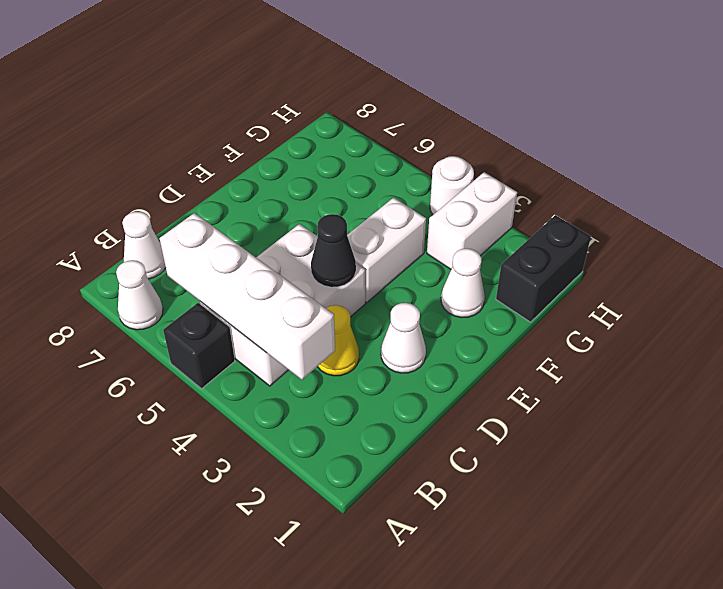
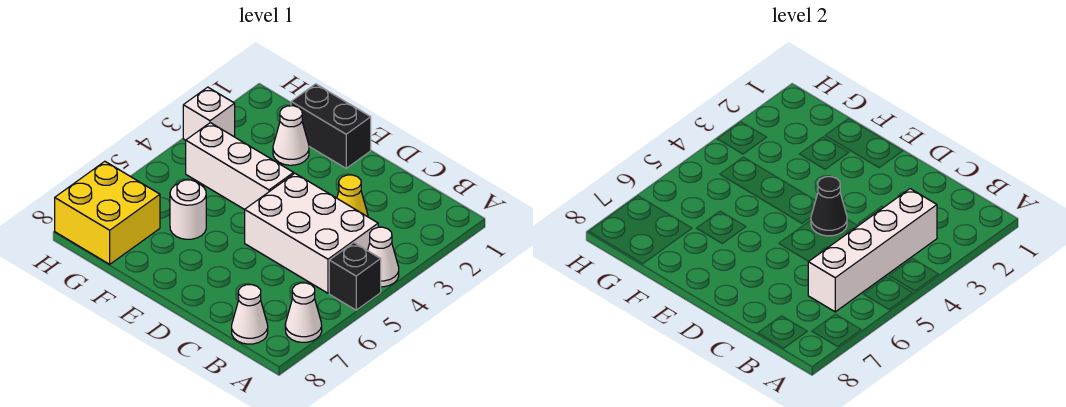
white cone D2 level 1 -> white cone A4 level 1
white brick E4:F4 level 1 -> white brick E4:G4 level 1
black brick G1:H1 level 1 -> black brick E1:F1 level 1
white brick G3:H3 level 1 -> white brick H3 level 1
none -> yellow brick G7:H8 level 1
white round brick H4 level 1 -> white round brick F6 level 1

